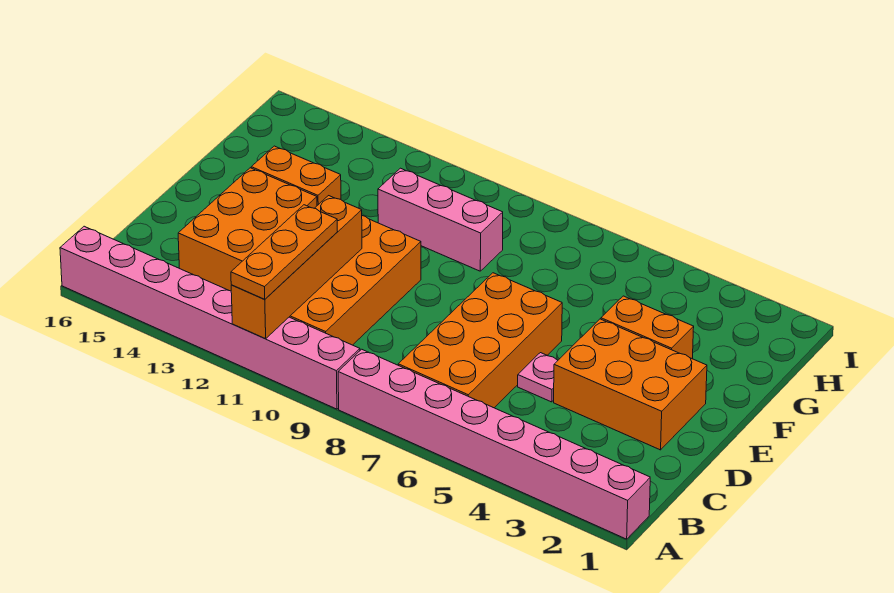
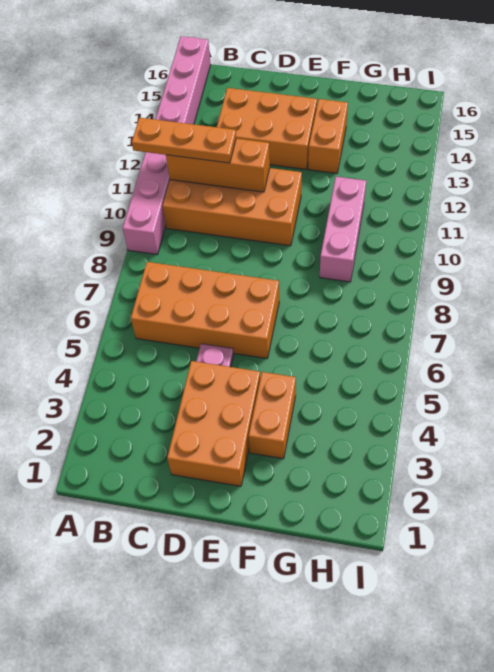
pink brick A1:A8 level 1 -> none
orange brick A11:D11 level 2 -> orange brick B11:D11 level 2

